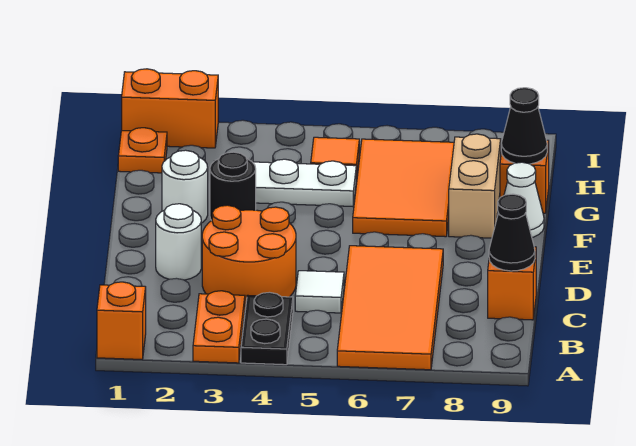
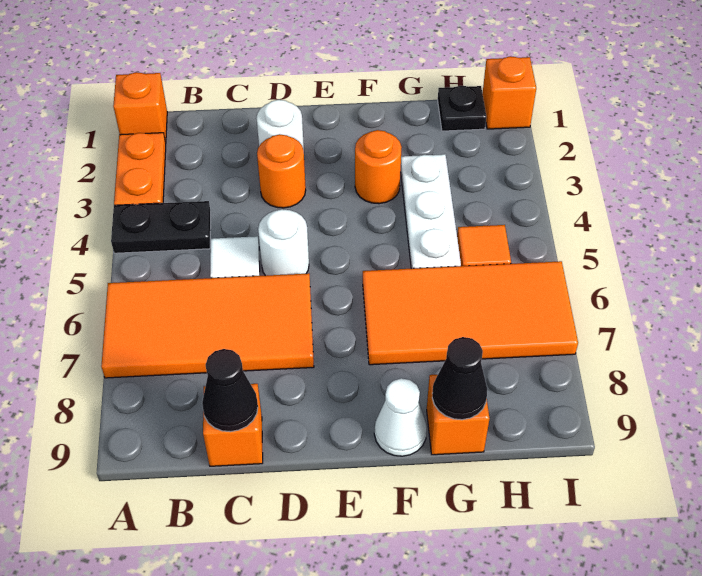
orange plate A3:B3 level 1 -> orange plate A2:A3 level 1
orange round brick C3:D4 level 1 -> orange round brick D3 level 1
white round brick F2 level 1 -> white round brick D5 level 1
black round brick F3 level 1 -> orange round brick F3 level 1
orange tile F6:H7 level 1 -> orange tile F6:I7 level 1
tan brick F8:G8 level 1 -> none
orange plate H1 level 1 -> black plate H1 level 1
orange brick I1:I2 level 1 -> orange brick I1 level 1

